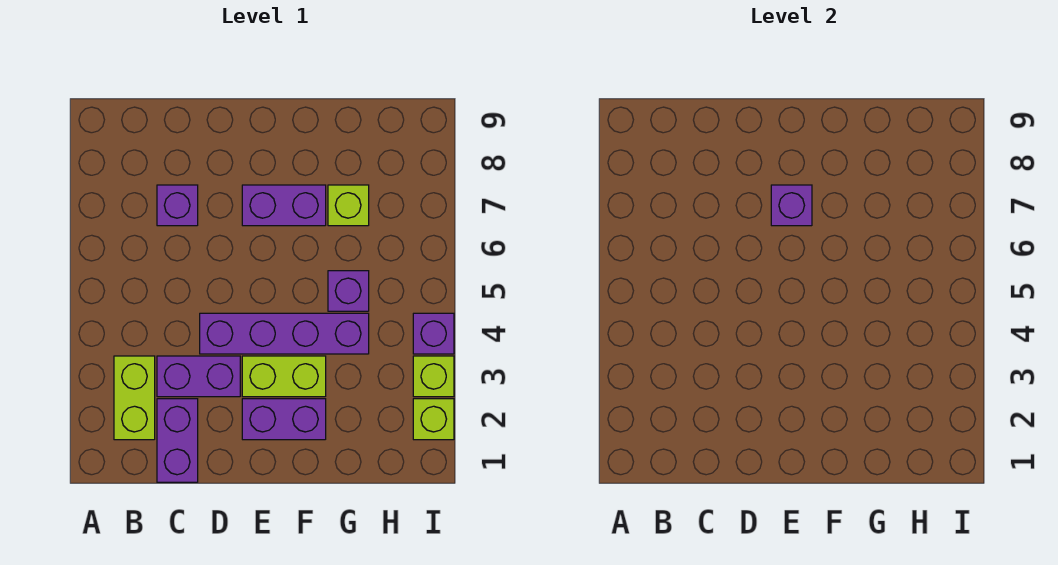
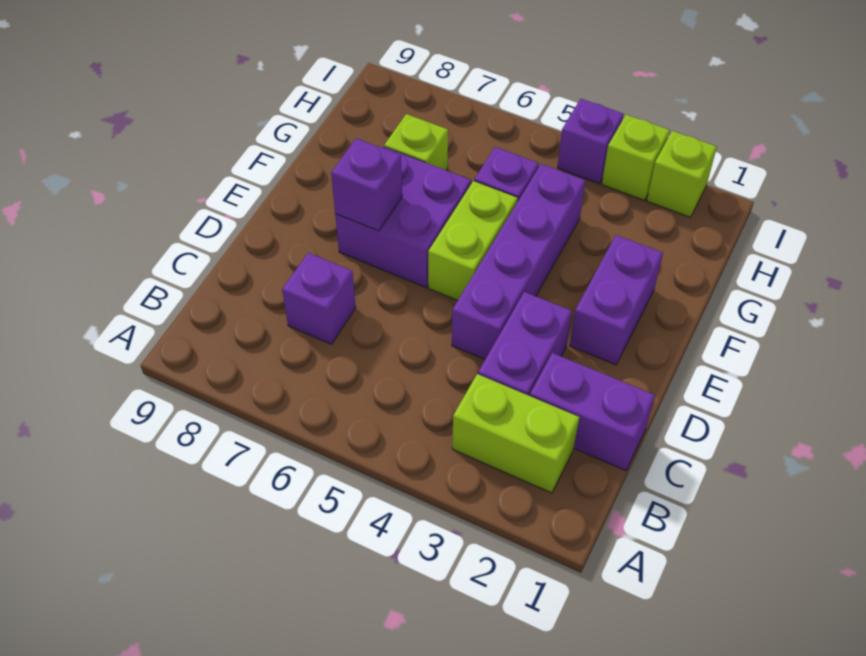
lime brick E3:F3 level 1 -> lime brick E5:F5 level 1
purple brick E7:F7 level 1 -> purple brick E6:F7 level 1

